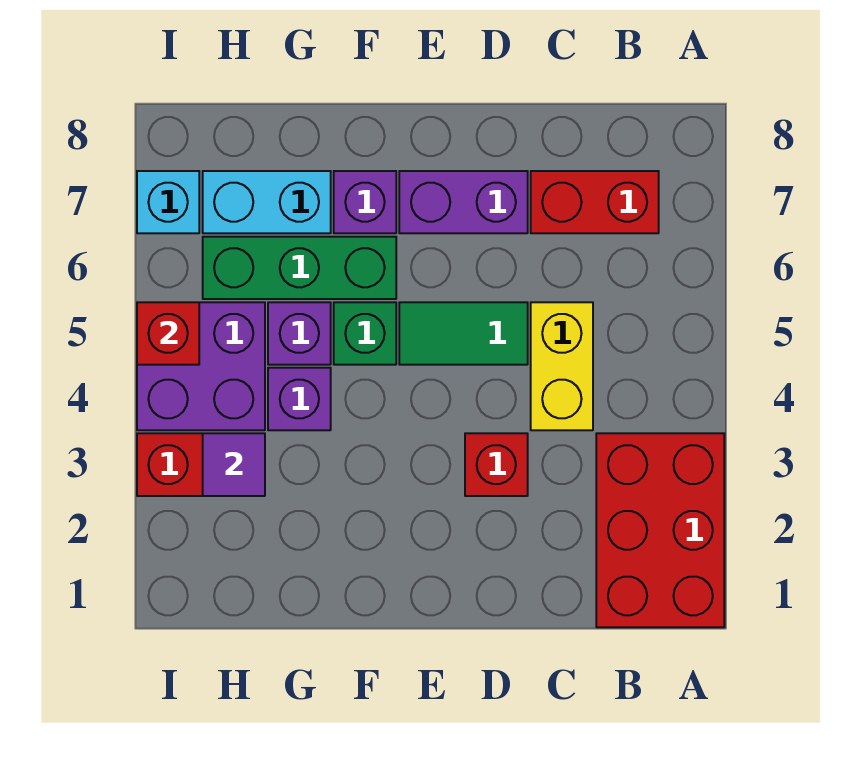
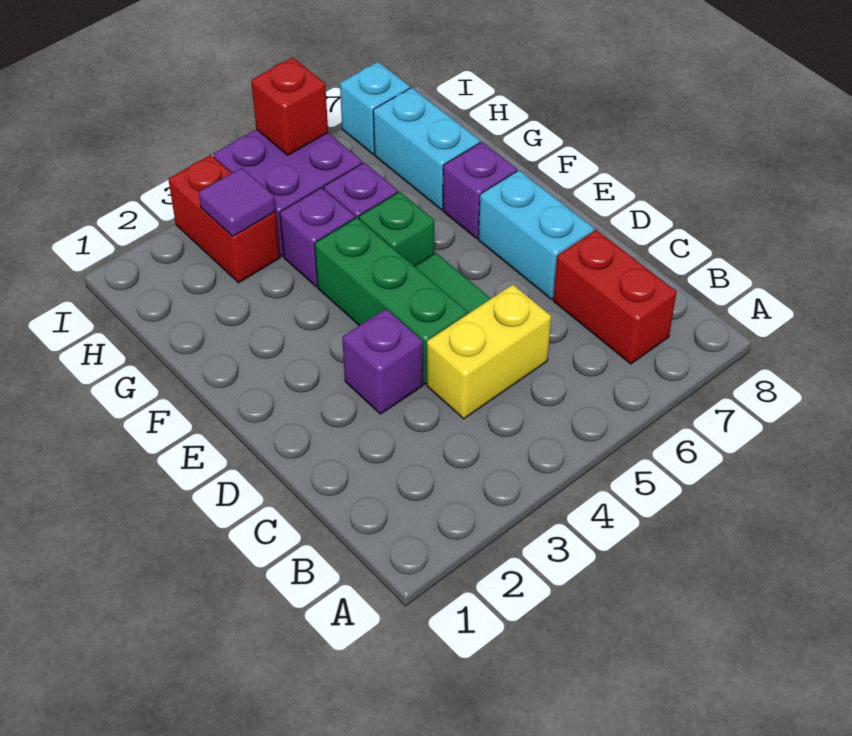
red brick A1:B3 level 1 -> none
red brick D3 level 1 -> purple brick D3 level 1
purple brick D7:E7 level 1 -> cyan brick D7:E7 level 1
green brick F6:H6 level 1 -> green brick D4:F4 level 1

